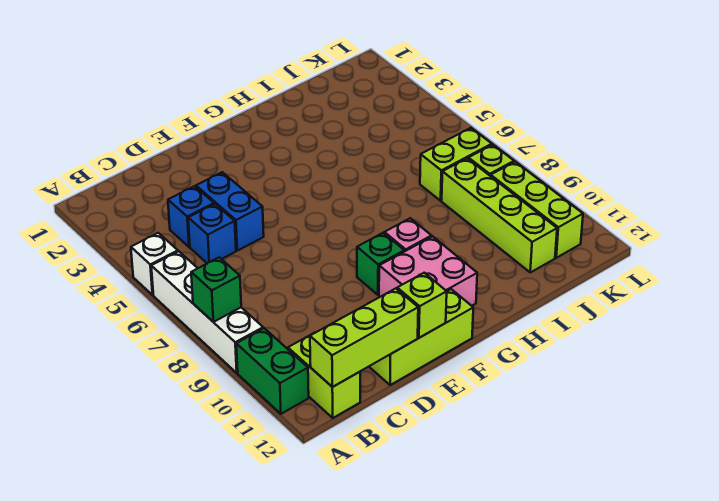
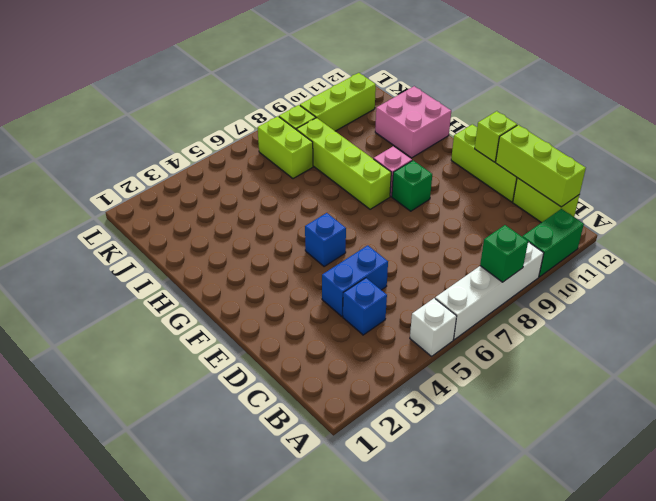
lime brick B11:B12 level 1 -> lime brick B12:C12 level 1
blue brick C5 level 1 -> blue brick F5 level 1
pink brick F10:G11 level 1 -> pink brick H11:I12 level 1
lime brick J8:J11 level 1 -> lime brick G8:J8 level 1

